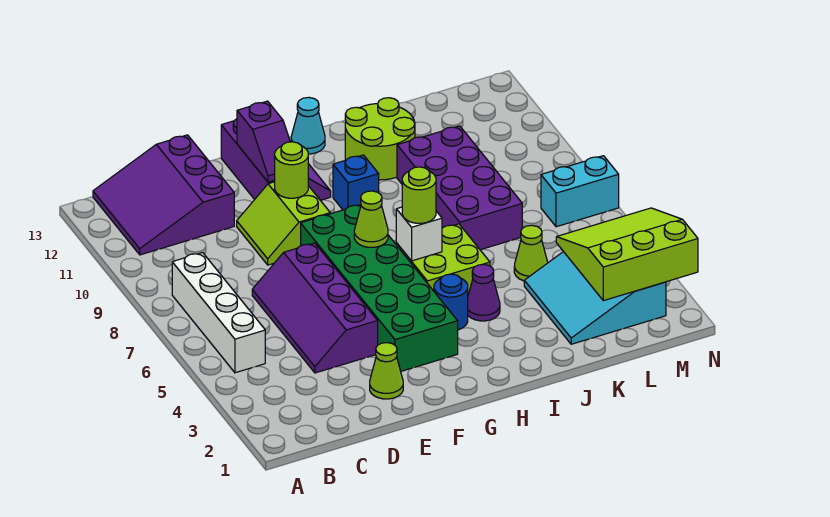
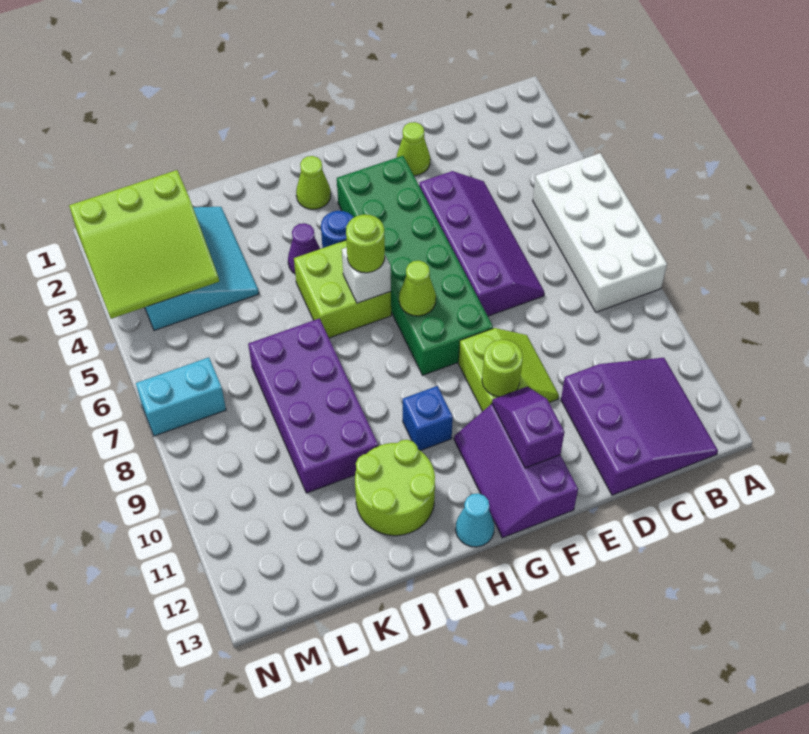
white brick B5:B8 level 1 -> white brick A5:B8 level 1
lime cone K5 level 1 -> lime cone H2 level 1

